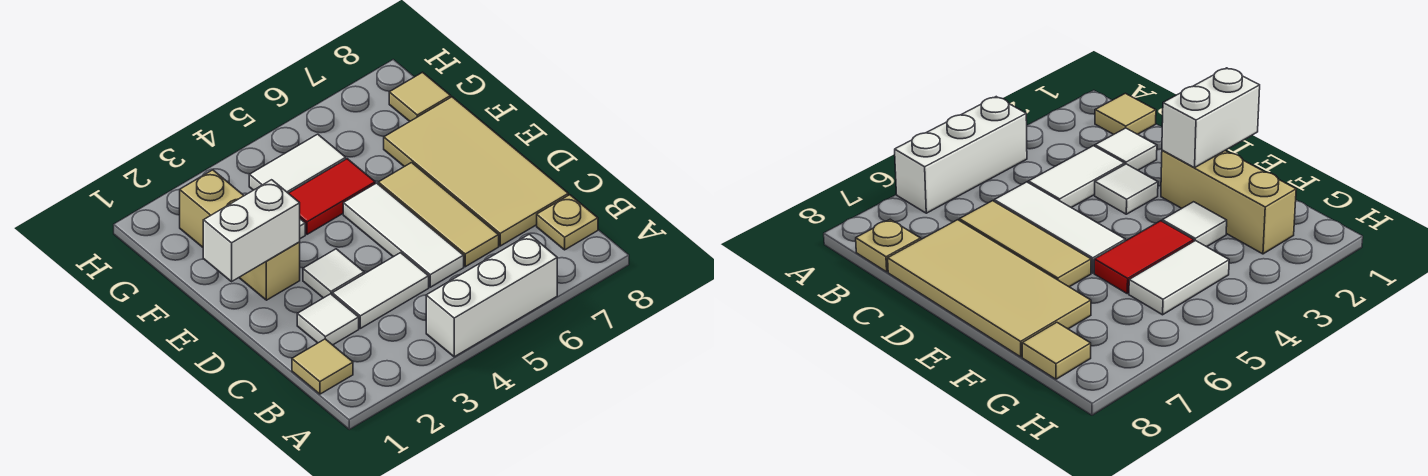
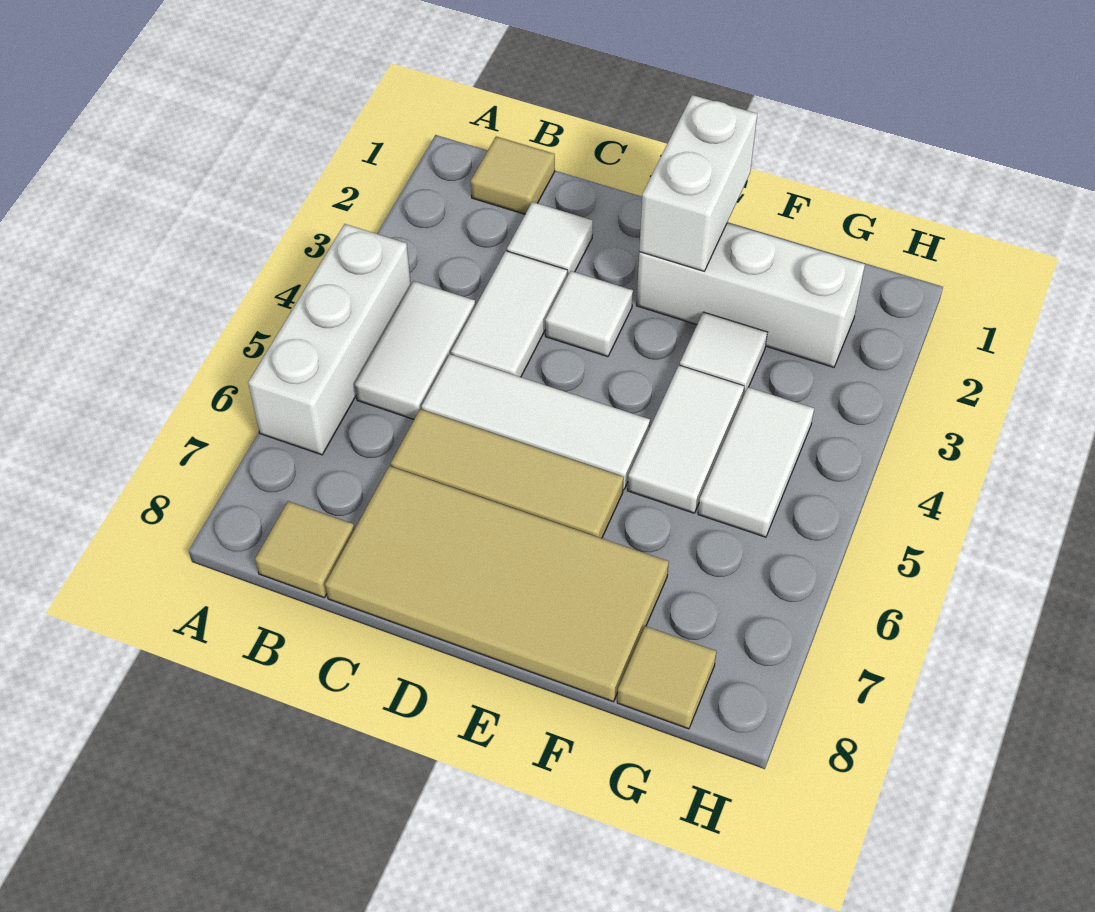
none -> white tile B4:B5 level 1
tan plate B8 level 1 -> tan tile B8 level 1
tan brick E2:G2 level 1 -> white brick E2:G2 level 1
red tile F4:F5 level 1 -> white tile F4:F5 level 1

